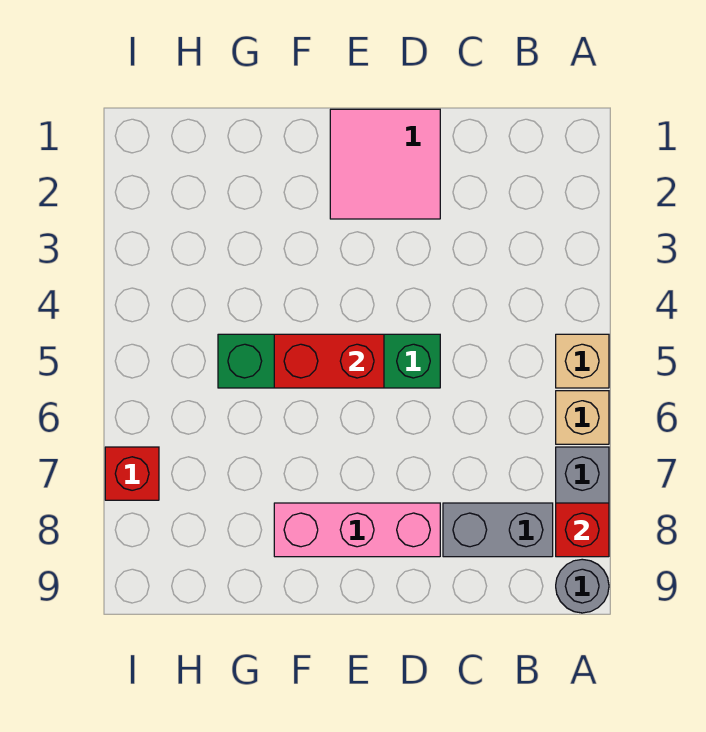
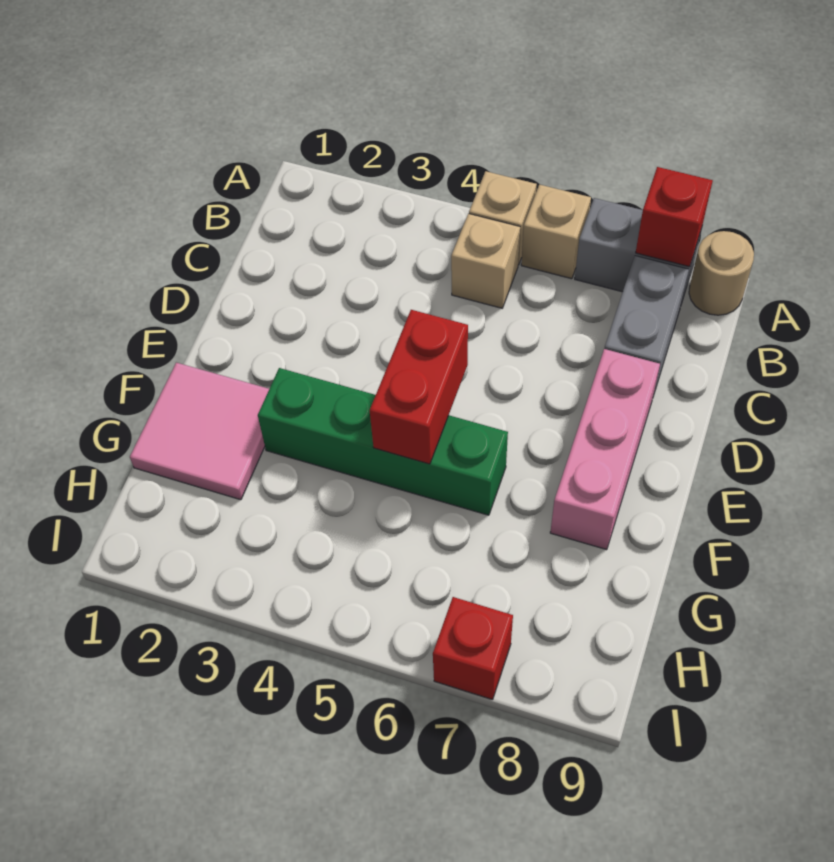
grey round brick A9 level 1 -> tan round brick A9 level 1
none -> tan brick B5 level 1
pink tile D1:E2 level 1 -> pink tile F1:G2 level 1
green brick D5:G5 level 1 -> green brick F3:F6 level 1

